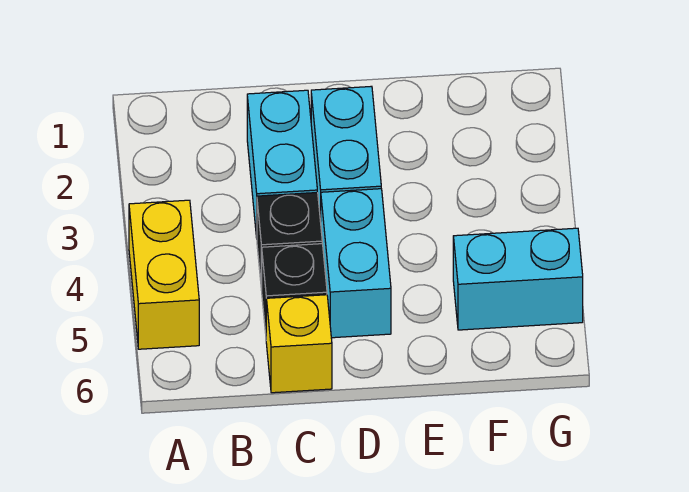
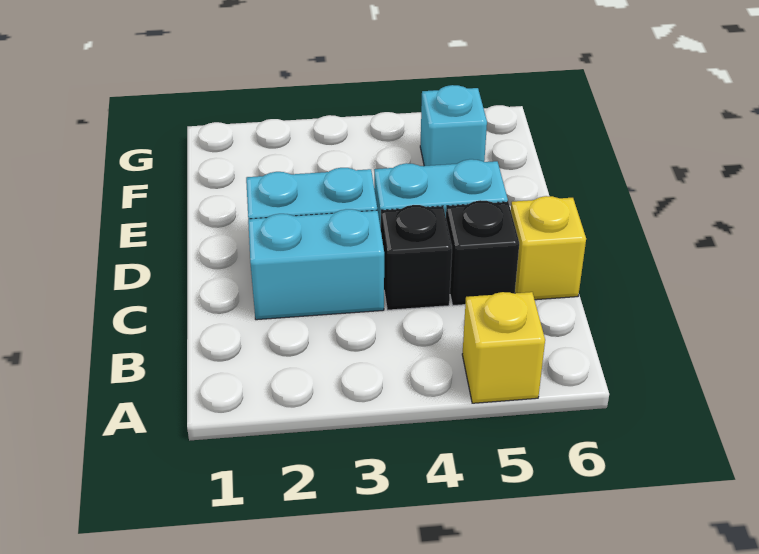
yellow brick A4:A5 level 1 -> yellow brick A5 level 1
cyan brick F5:G5 level 1 -> cyan brick F5 level 1

